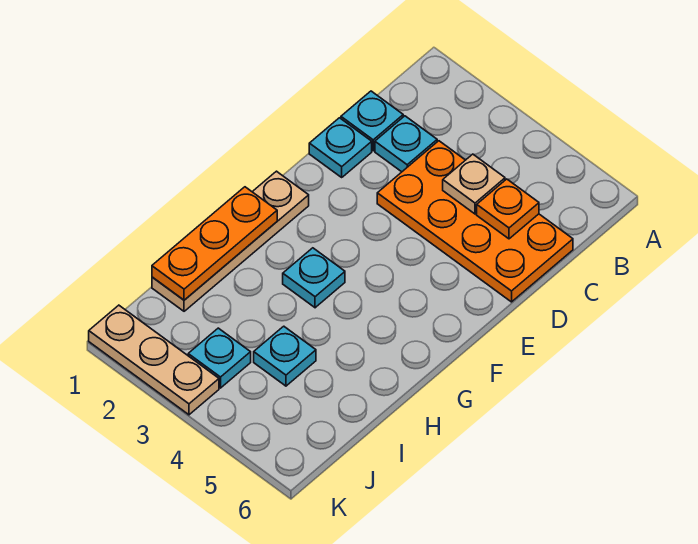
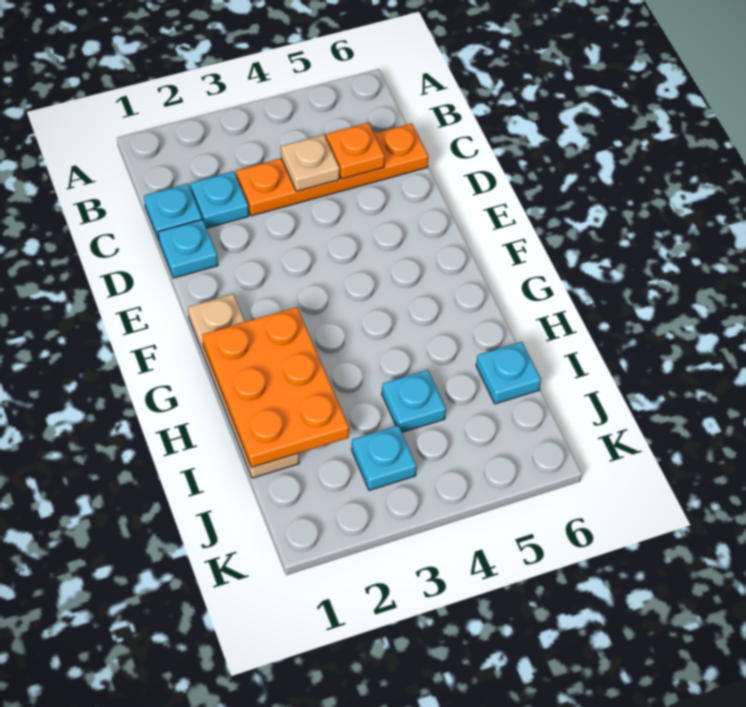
orange plate C3:D6 level 1 -> orange plate C3:C6 level 1
orange plate G1:I1 level 2 -> orange plate G1:I2 level 2
cyan plate G3 level 1 -> cyan plate I6 level 1
tan plate K1:K3 level 1 -> none

